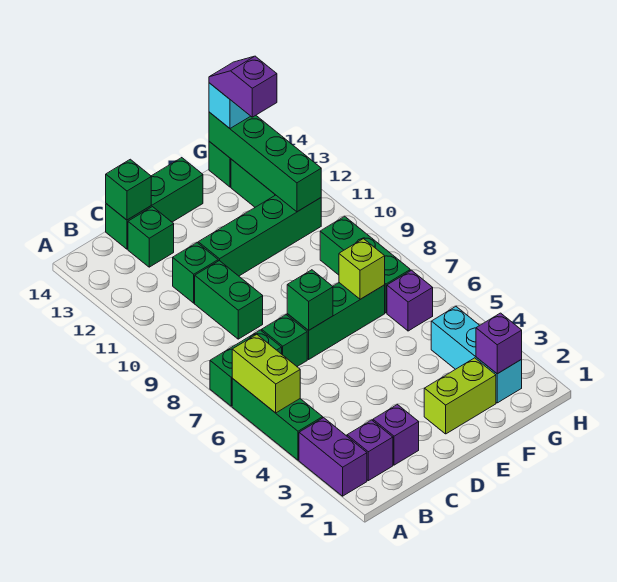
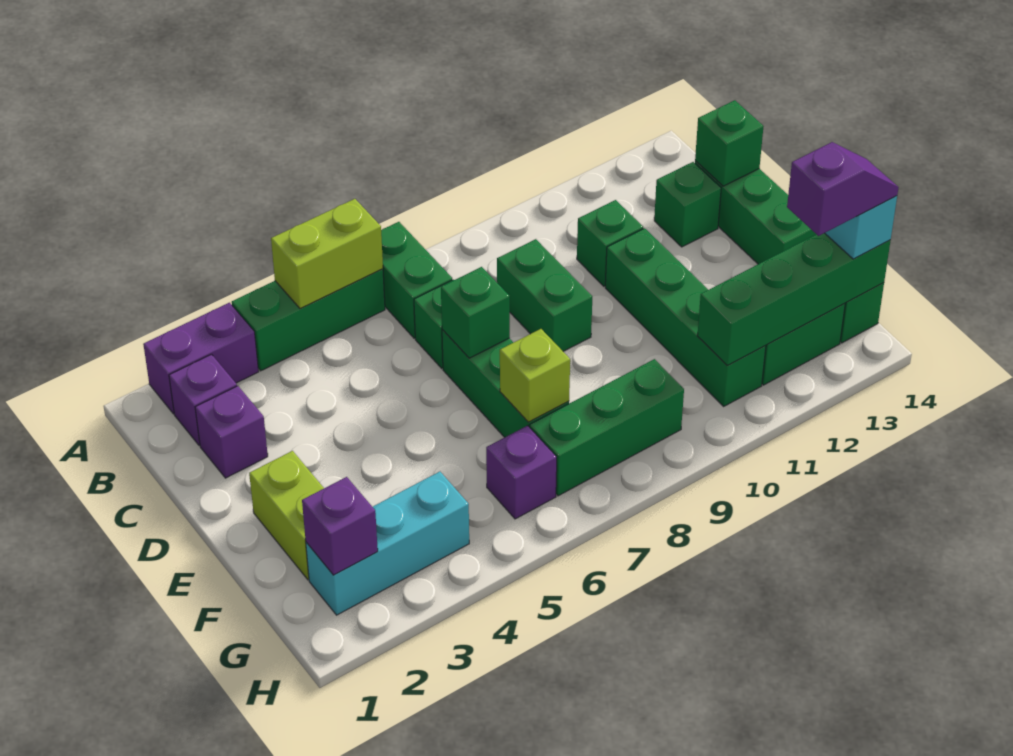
green brick C9:C10 level 1 -> green brick C9:D9 level 1

